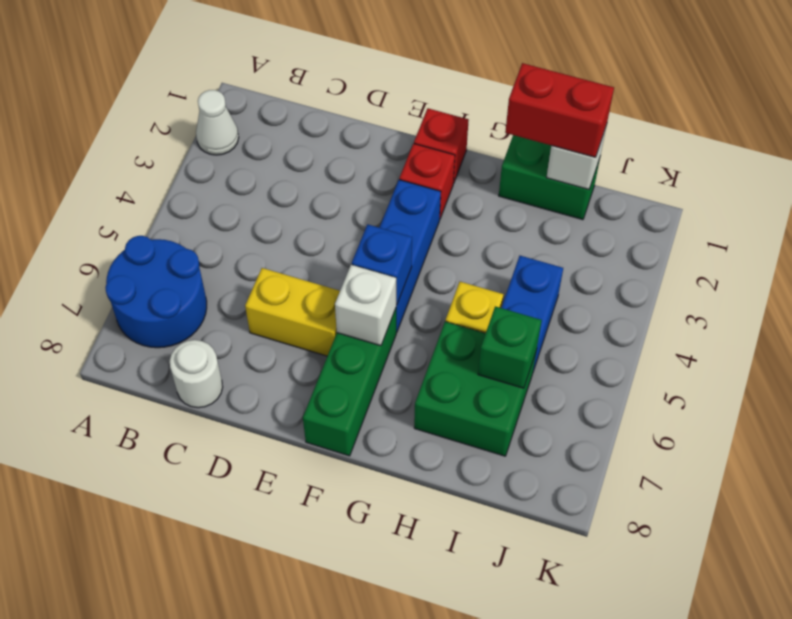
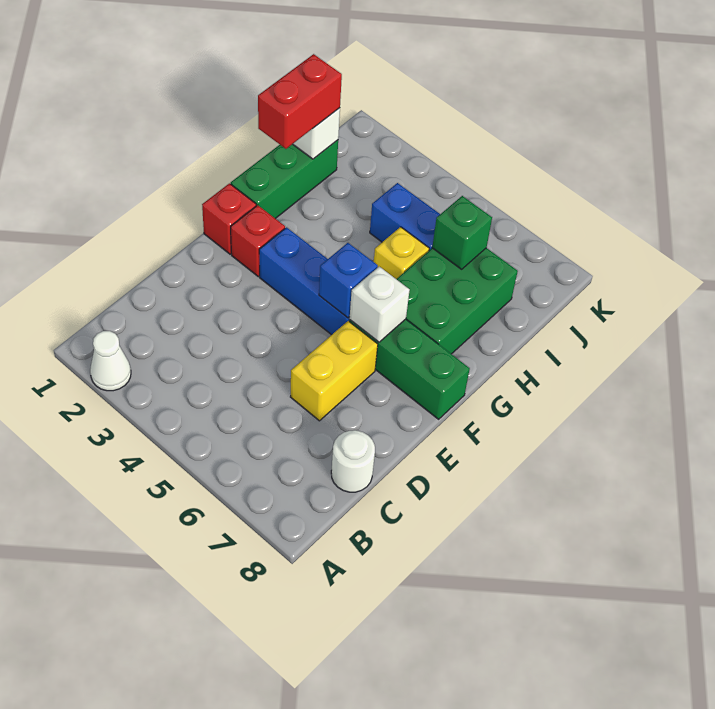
blue round brick A6:B7 level 1 -> none
green brick H1:I1 level 1 -> green brick G1:I1 level 1
green brick H6:I7 level 1 -> green brick G6:I7 level 1

